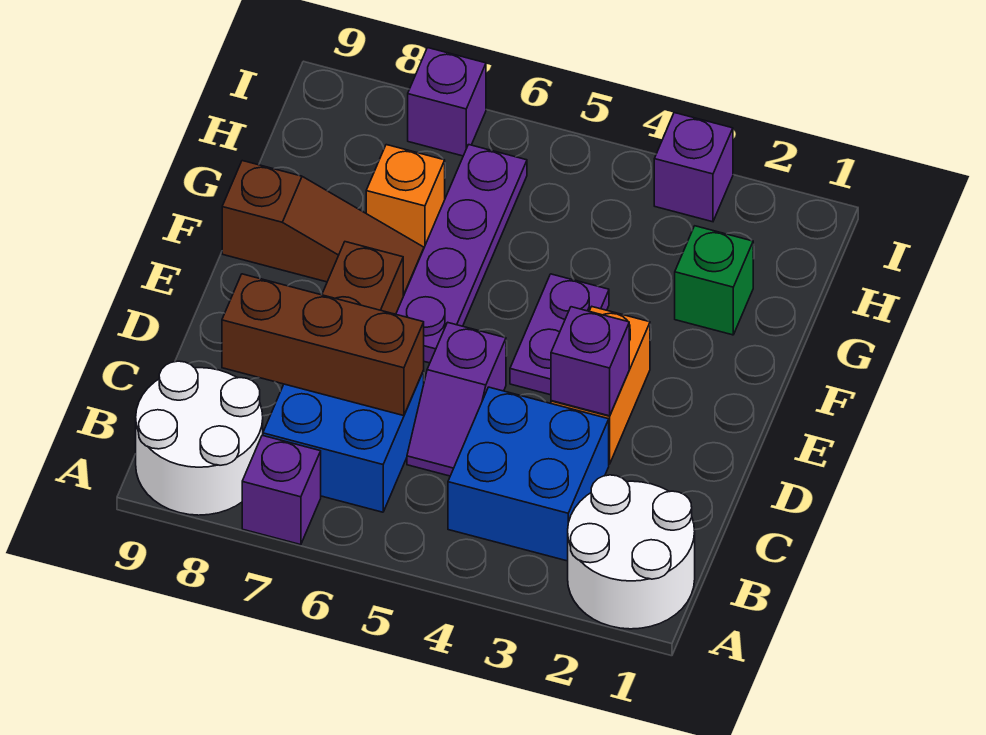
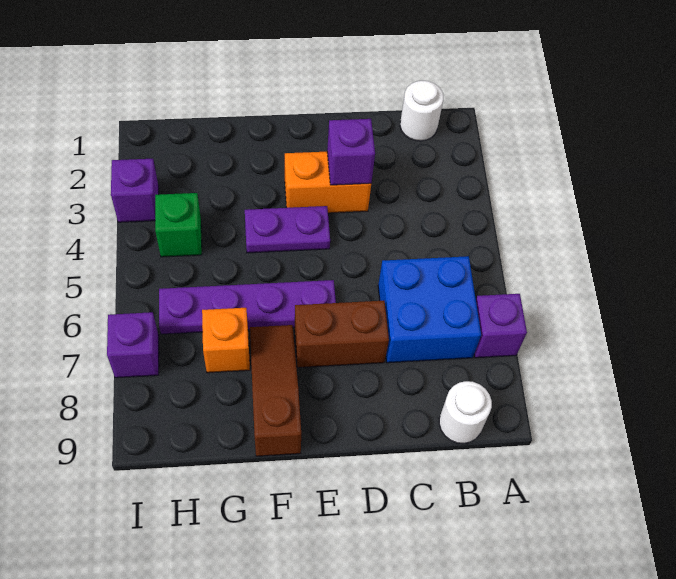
white round brick A1:B2 level 1 -> white round brick B1 level 1
white round brick A8:B9 level 1 -> white round brick B9 level 1
blue brick B3:C4 level 1 -> none
purple slope C5:D5 level 1 top D -> none
brown brick C6:C8 level 2 -> none
green brick G2 level 1 -> green brick H4 level 1

